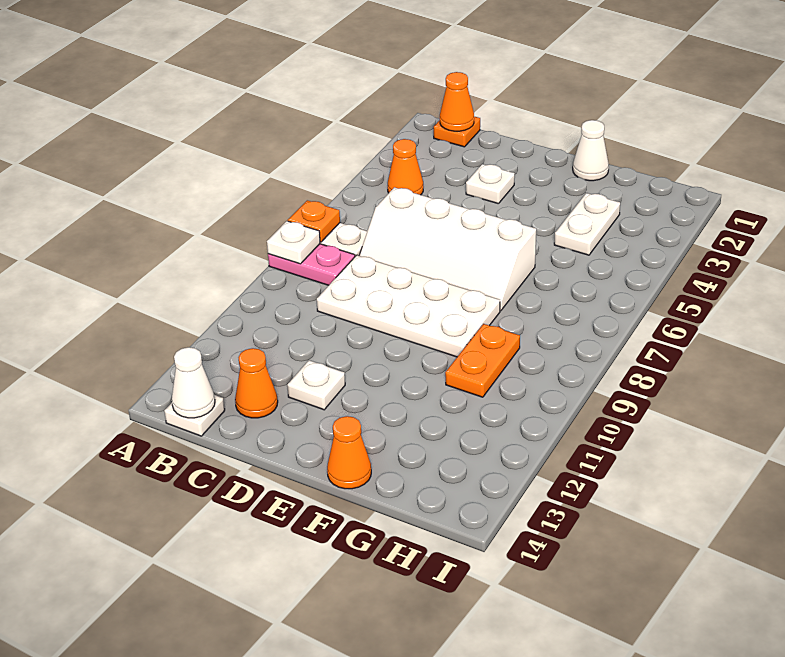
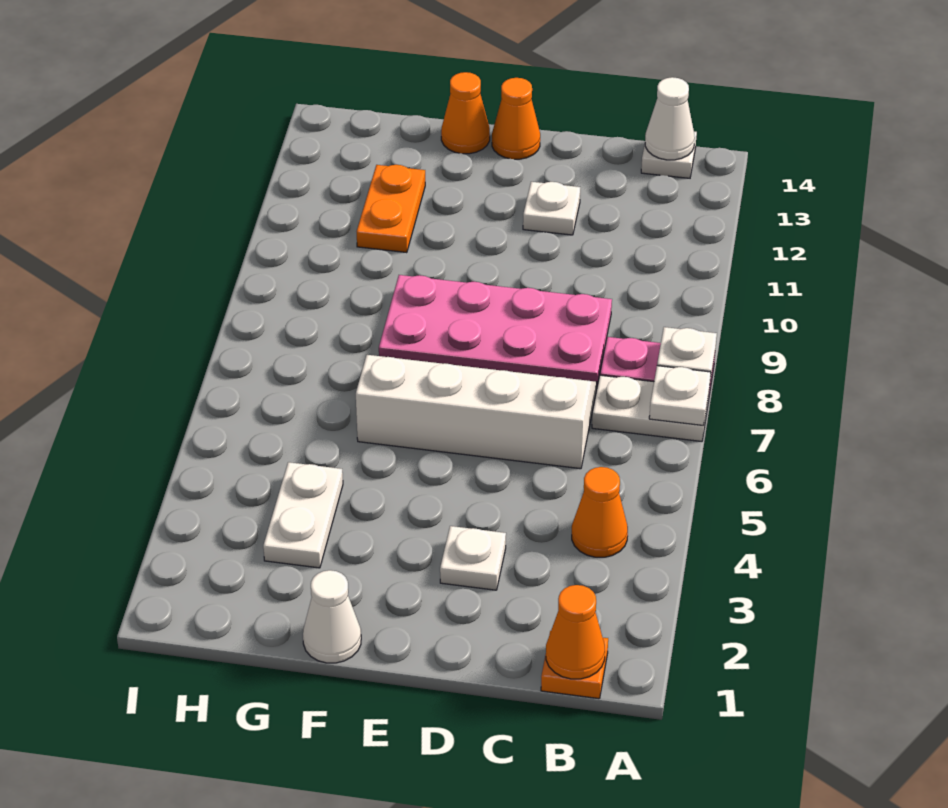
orange plate A7 level 2 -> white plate A7 level 2
white plate C8:F9 level 1 -> pink plate C8:F9 level 1
orange cone C13 level 1 -> orange cone E14 level 1
orange plate G9:G10 level 1 -> orange plate G11:G12 level 1

